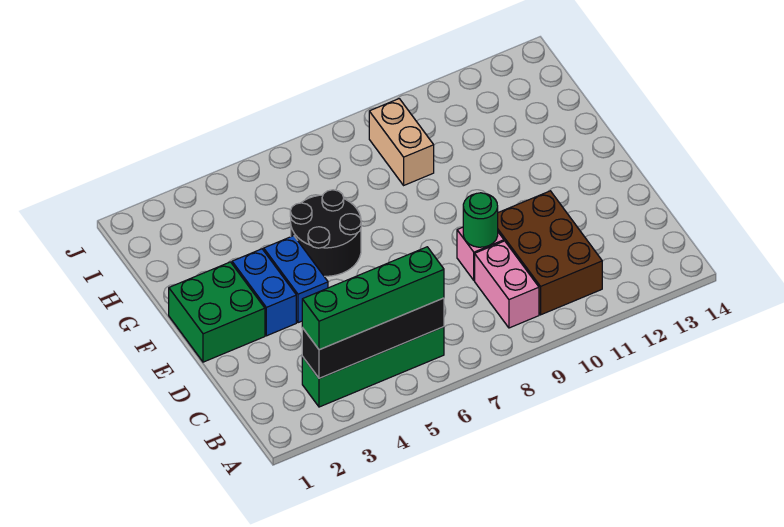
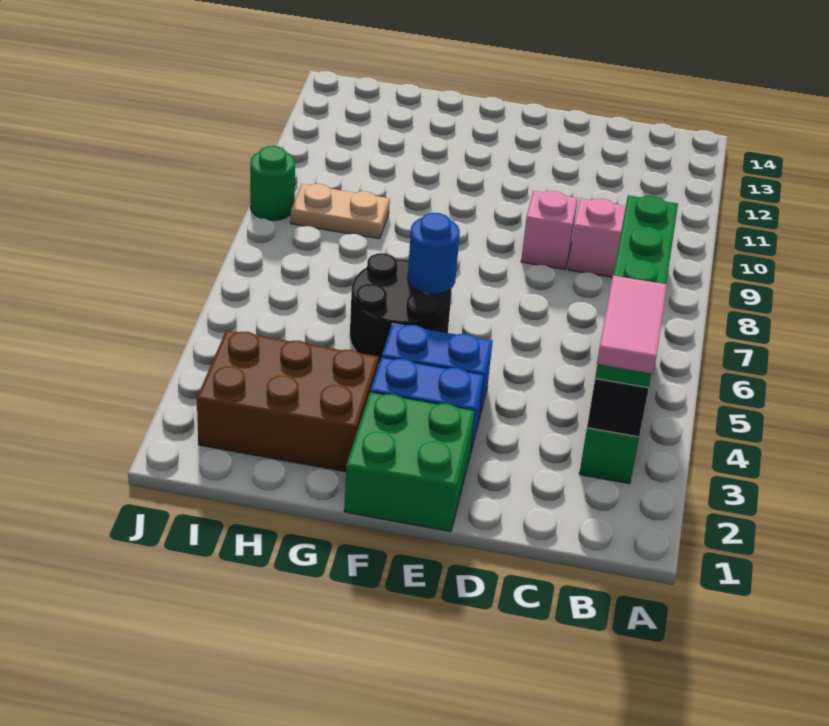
none -> pink tile B2:B3 level 4
brown brick B10:D11 level 1 -> brown brick G2:I3 level 1
green round brick D9 level 2 -> green round brick J9 level 1
none -> blue round brick F6 level 2
tan brick H9:I9 level 1 -> tan plate H9:I9 level 1

